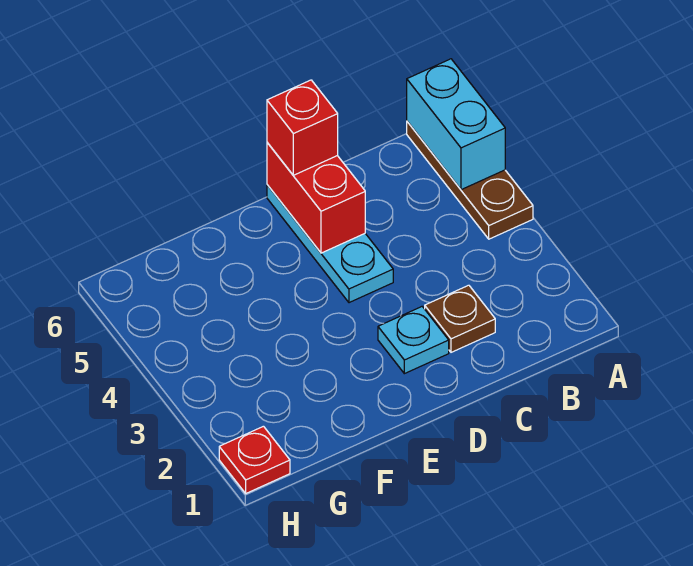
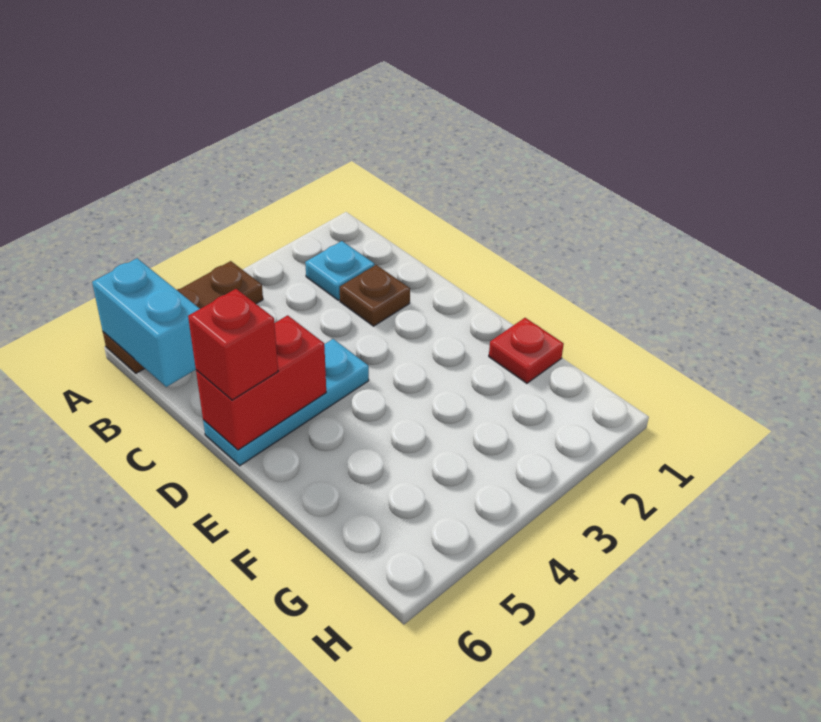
cyan brick A5:A6 level 2 -> cyan brick A6:B6 level 2
cyan plate D2 level 1 -> cyan plate B2 level 1
red plate H1 level 1 -> red plate F1 level 1

